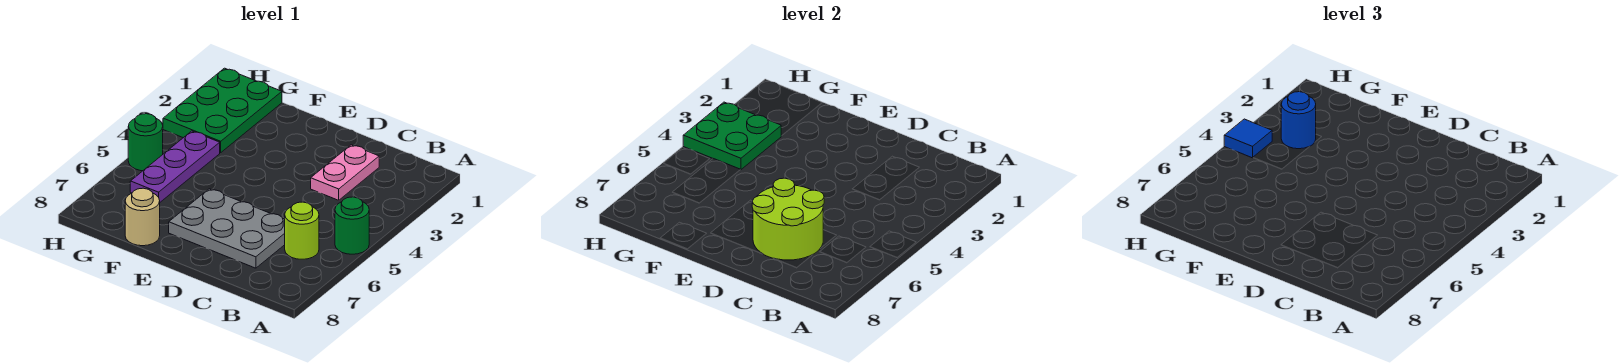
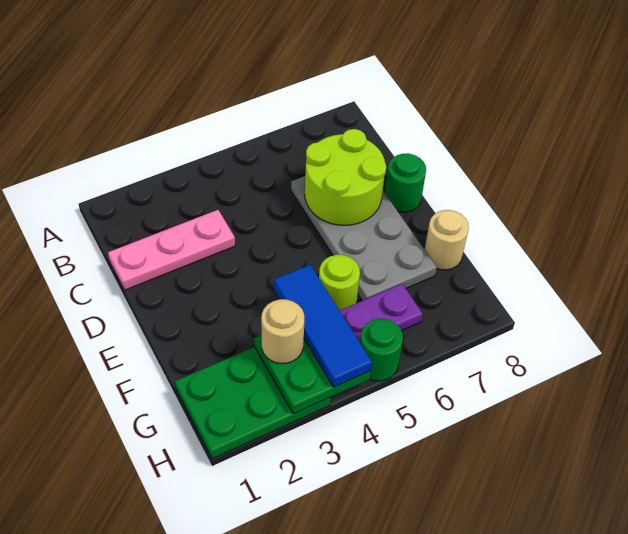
green round brick A5 level 1 -> green round brick D8 level 1
lime round brick B6 level 1 -> lime round brick F5 level 1
pink plate C2:C3 level 1 -> pink plate C1:C3 level 1
grey plate C6:E7 level 1 -> grey plate C6:F7 level 1
blue round brick G3 level 3 -> tan round brick G3 level 3
blue tile H4 level 3 -> blue tile F4:H4 level 3

